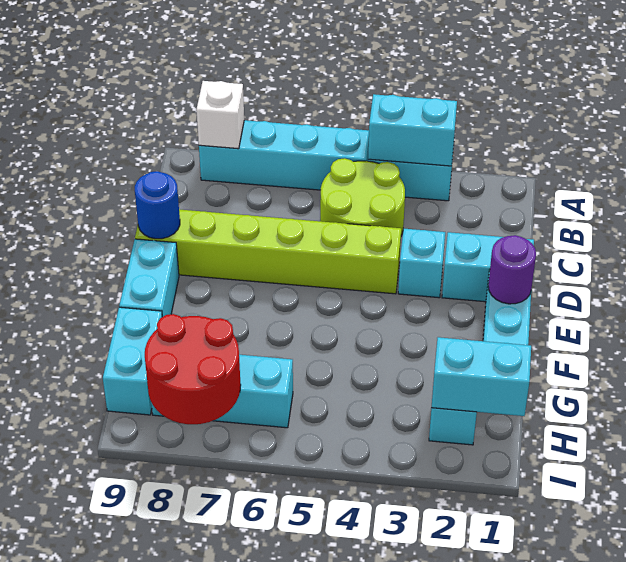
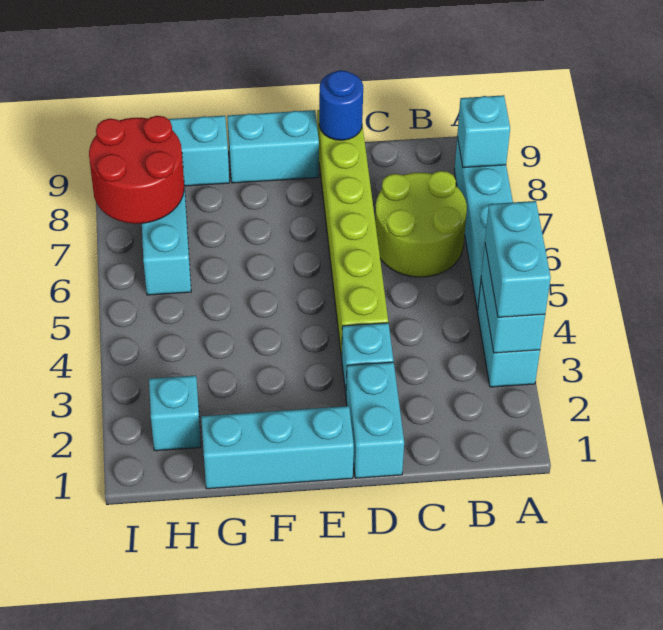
white brick A8 level 2 -> cyan brick A8 level 2
lime round brick B4:C5 level 1 -> lime round brick B6:C7 level 1
purple round brick E1 level 2 -> none
cyan brick H1:H2 level 2 -> cyan brick A3:A4 level 3

